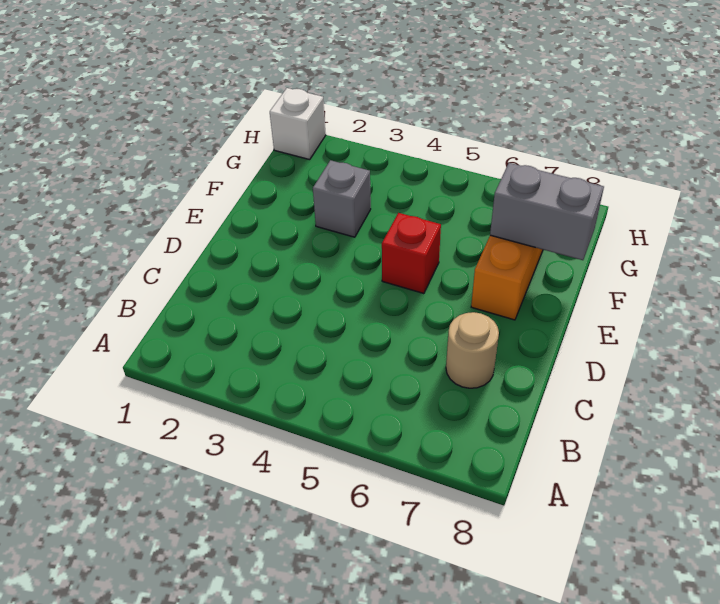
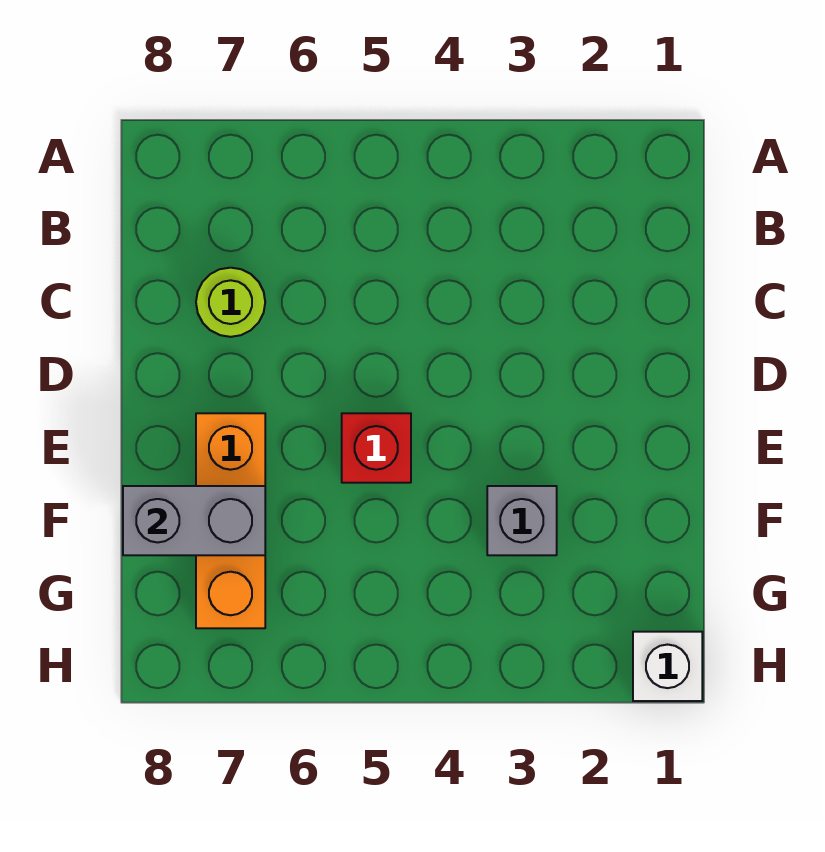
tan round brick C7 level 1 -> lime round brick C7 level 1

